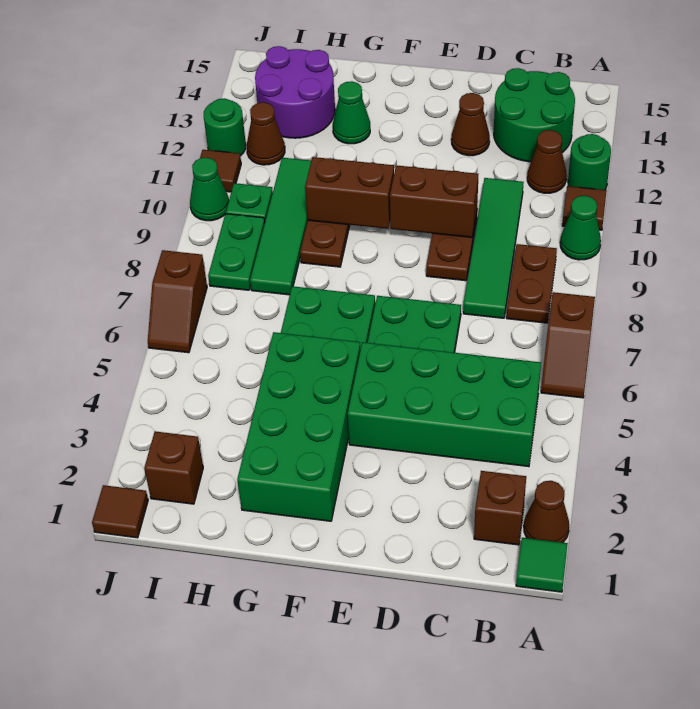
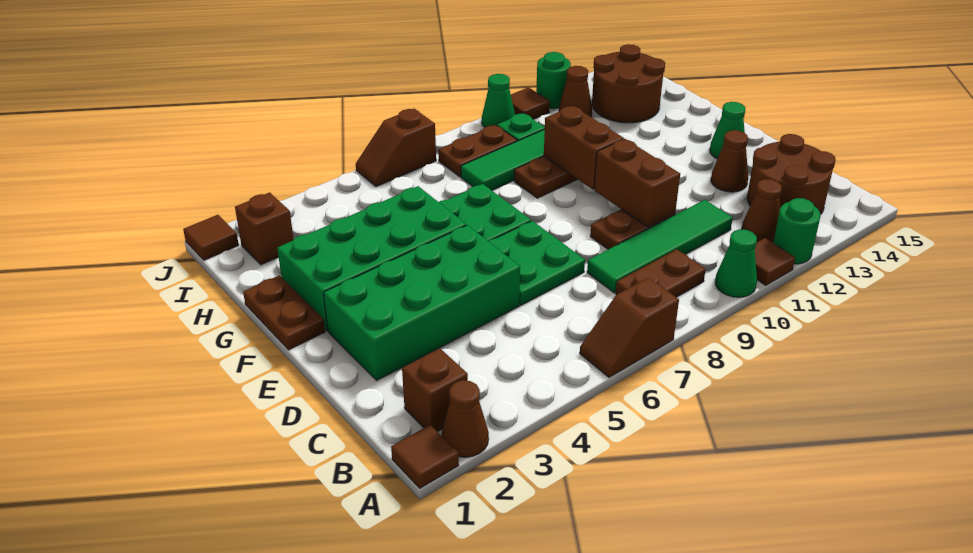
green tile A1 level 1 -> brown tile A1 level 1
green brick B4:E5 level 1 -> green brick D2:E5 level 1
green round brick B13:C14 level 1 -> brown round brick B13:C14 level 1
none -> brown plate F1:G1 level 1
green cone G13 level 1 -> green cone E14 level 1
purple round brick H13:I14 level 1 -> brown round brick H13:I14 level 1
green plate I8:I9 level 1 -> brown plate I8:I9 level 1

